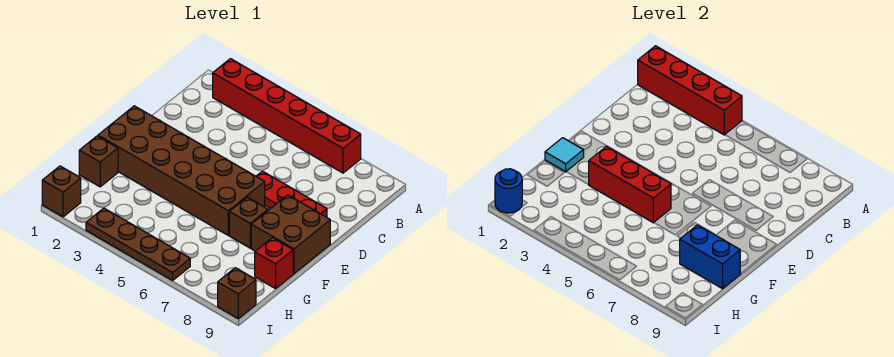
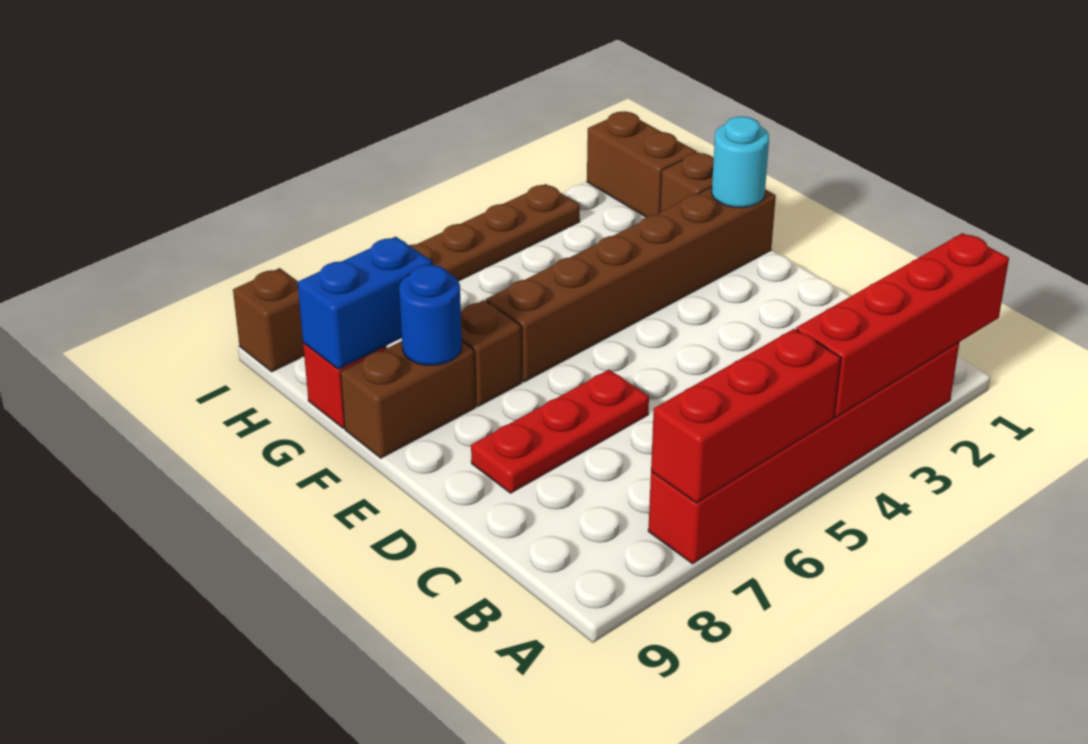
brown brick E1:F6 level 1 -> brown brick F1:F6 level 1
brown brick E8:F9 level 1 -> brown brick F8:F9 level 1
cyan tile F1 level 2 -> cyan round brick F1 level 2
red brick F3:F5 level 2 -> red brick A5:A7 level 2
brown brick I1 level 1 -> brown brick H1:I1 level 1
blue round brick I1 level 2 -> blue round brick F8 level 2

